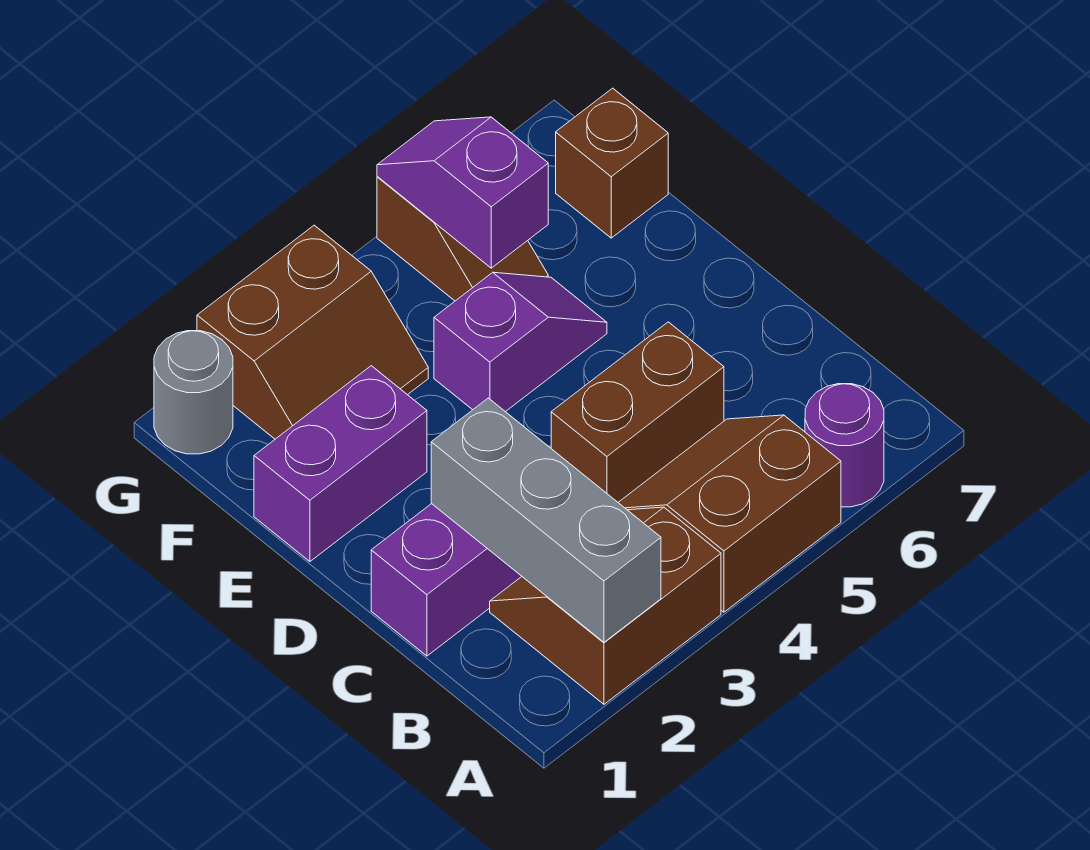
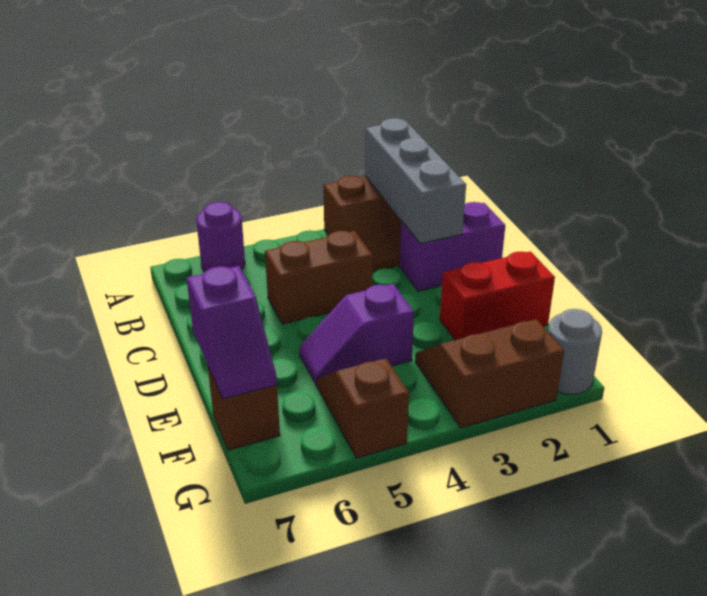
brown slope A4:B5 level 1 top A -> none
purple brick E1:E2 level 1 -> red brick E1:E2 level 1
purple slope F5:G5 level 2 top F -> purple slope E7:F7 level 2 top E

